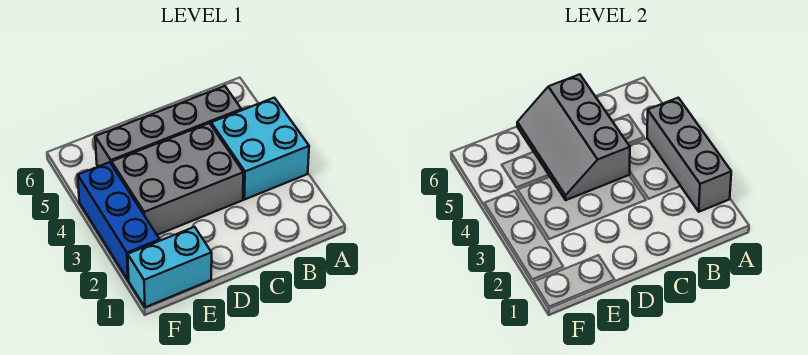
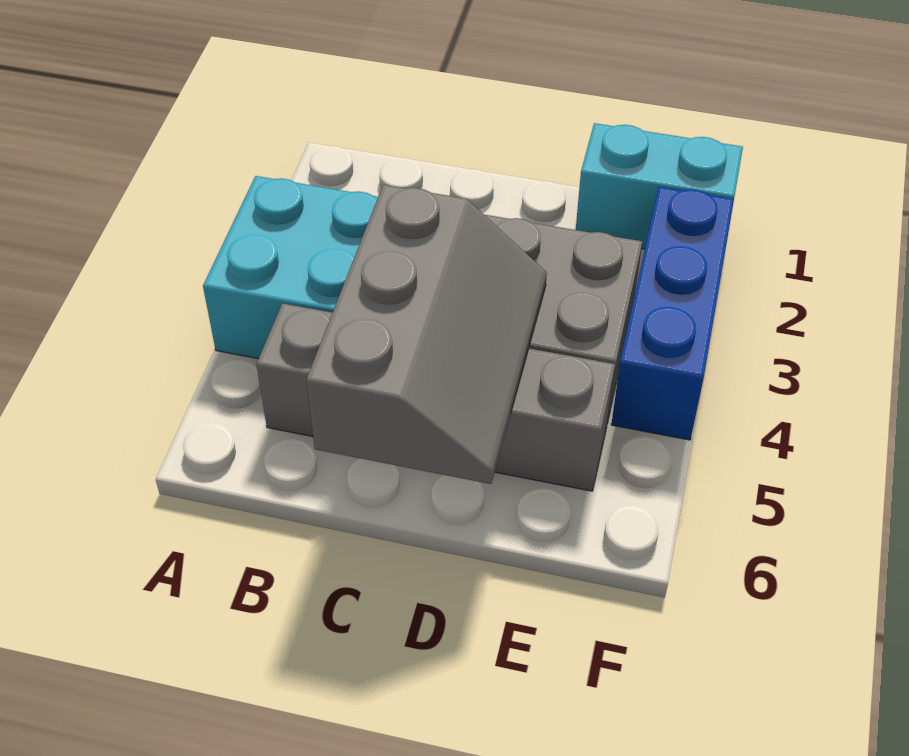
grey brick A2:A4 level 2 -> none

